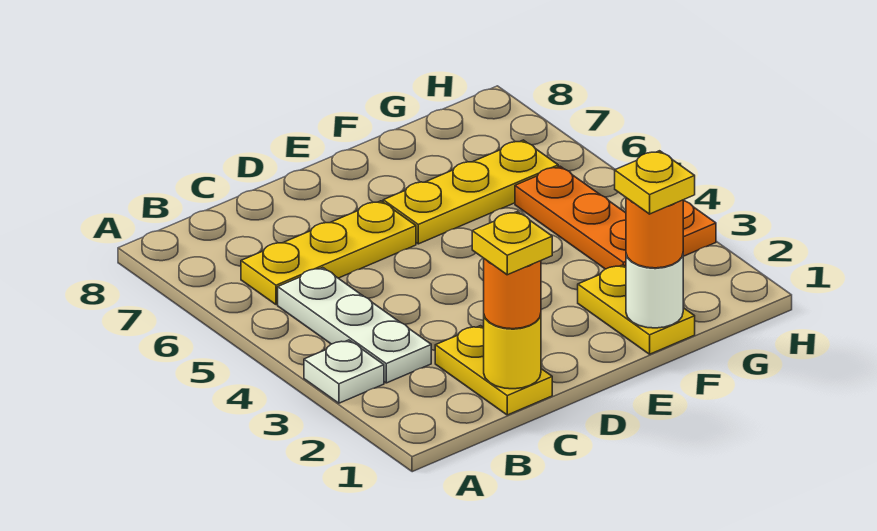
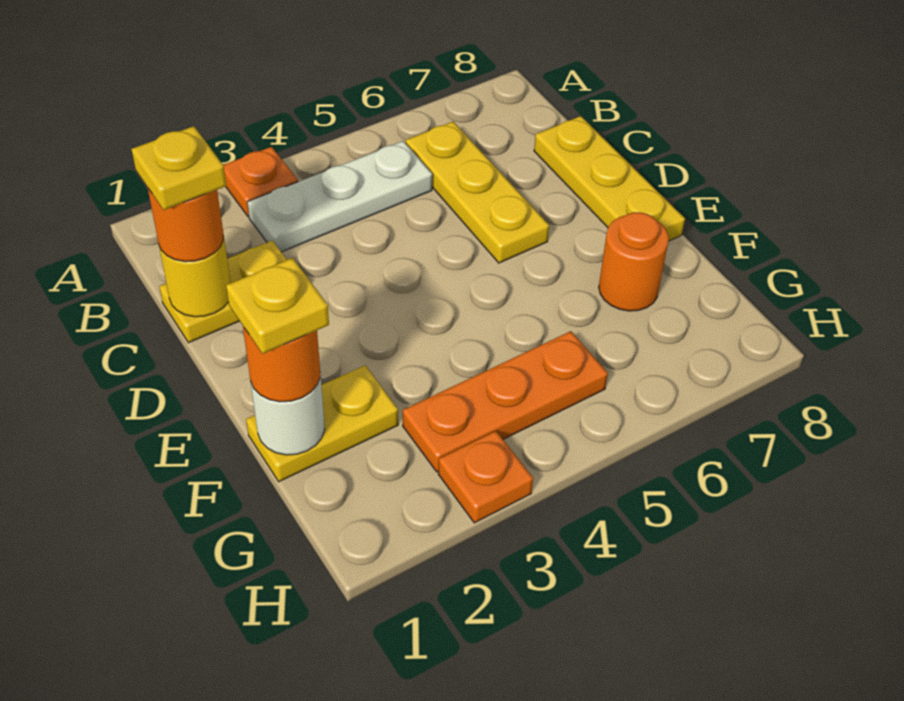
white plate A3 level 1 -> orange plate A3 level 1
yellow plate E6:G6 level 1 -> yellow plate C8:E8 level 1
none -> orange round brick F7 level 1

